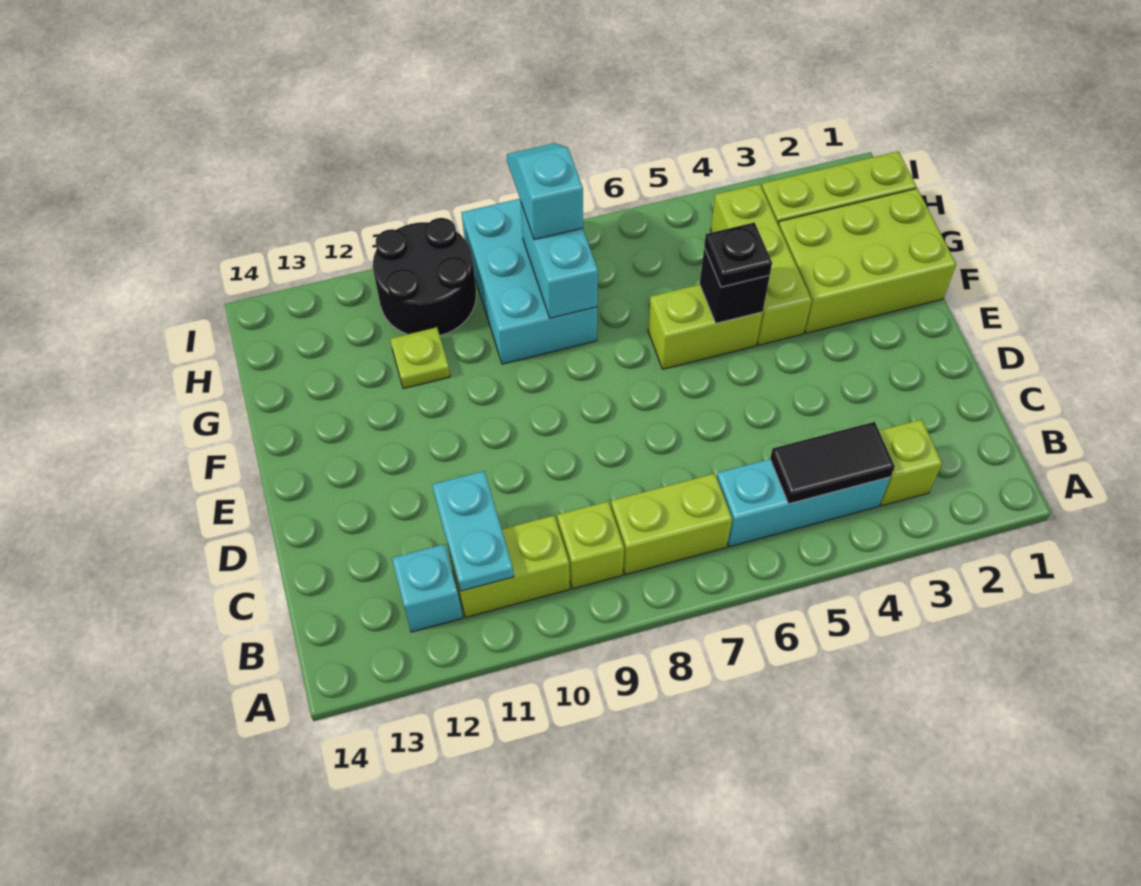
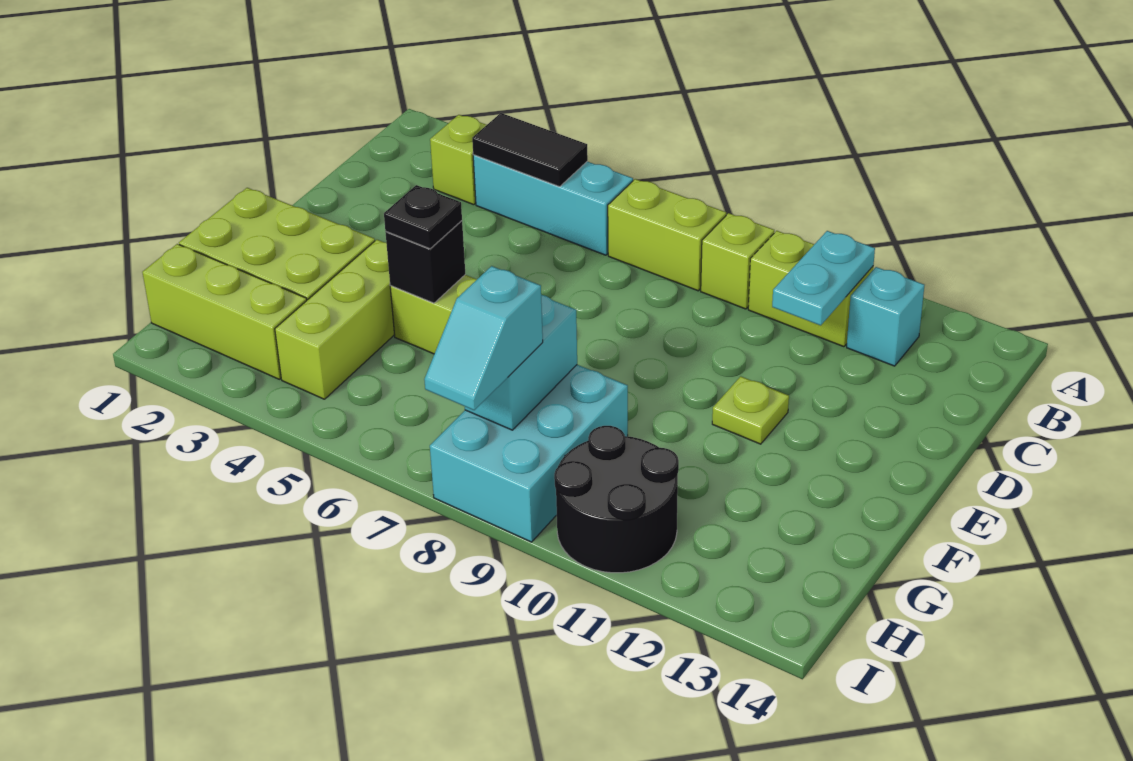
lime plate G11 level 1 -> lime plate E11 level 1

